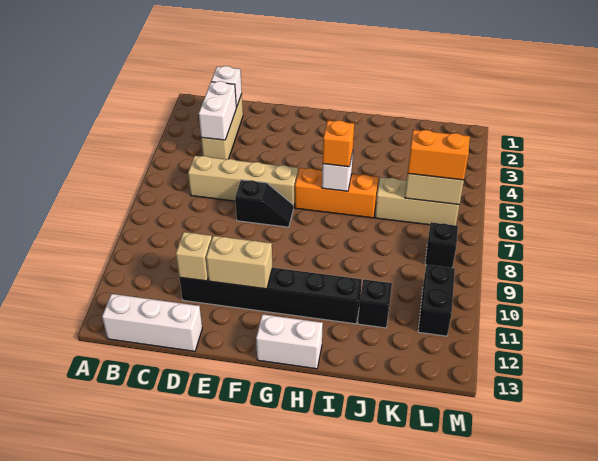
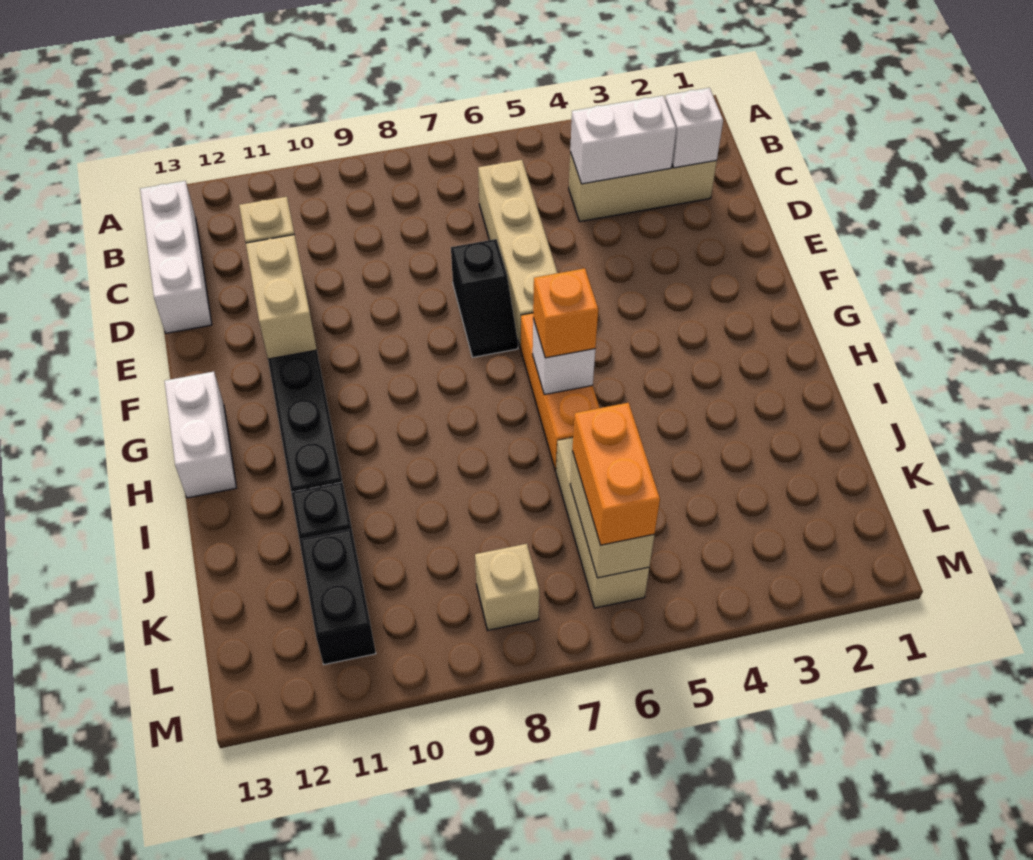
black brick L8 level 1 -> tan brick L8 level 1
black brick L10:L11 level 1 -> black brick K11:L11 level 1

